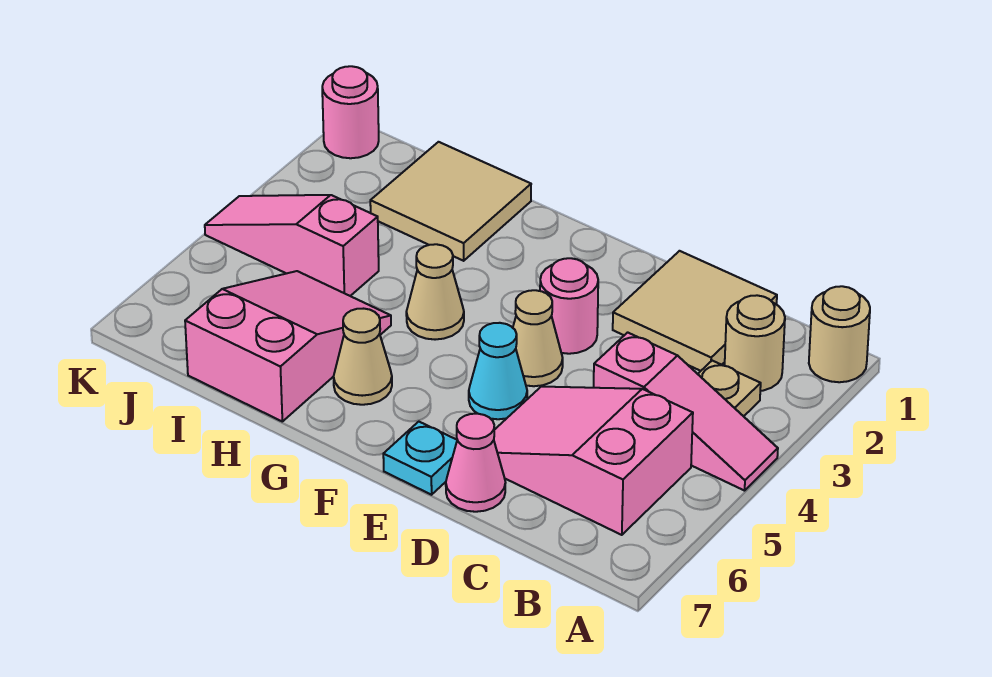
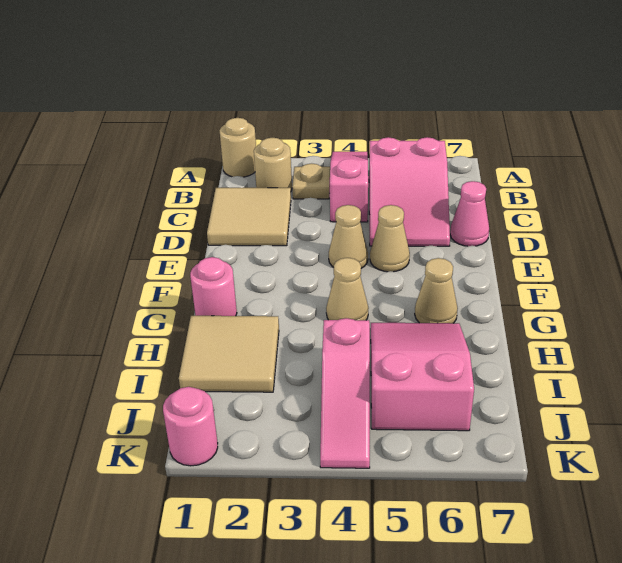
pink round brick E3 level 1 -> pink round brick G1 level 1
cyan cone E5 level 1 -> tan cone E5 level 1
cyan plate E7 level 1 -> none
pink slope H5:I7 level 1 top 7 -> pink slope H5:J6 level 1 top J

